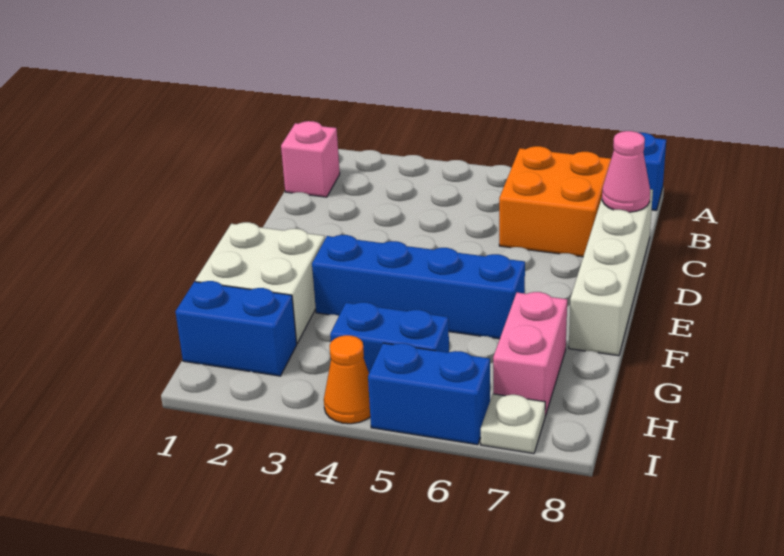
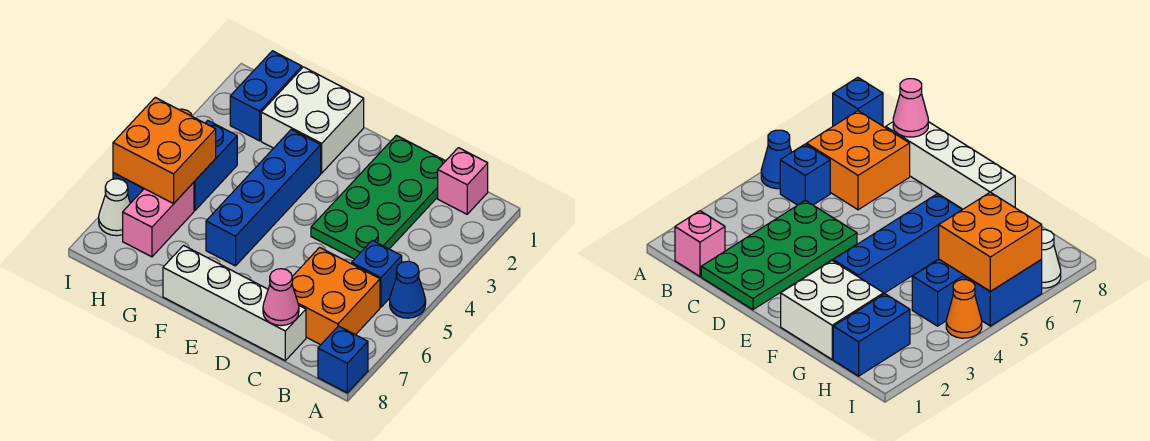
none -> blue cone A5 level 1
none -> blue brick B5 level 1
none -> green plate C1:D4 level 1
pink brick G7:H7 level 1 -> pink brick H6:H7 level 1
none -> orange brick H5:I6 level 2
white plate I7 level 1 -> white cone I7 level 1

